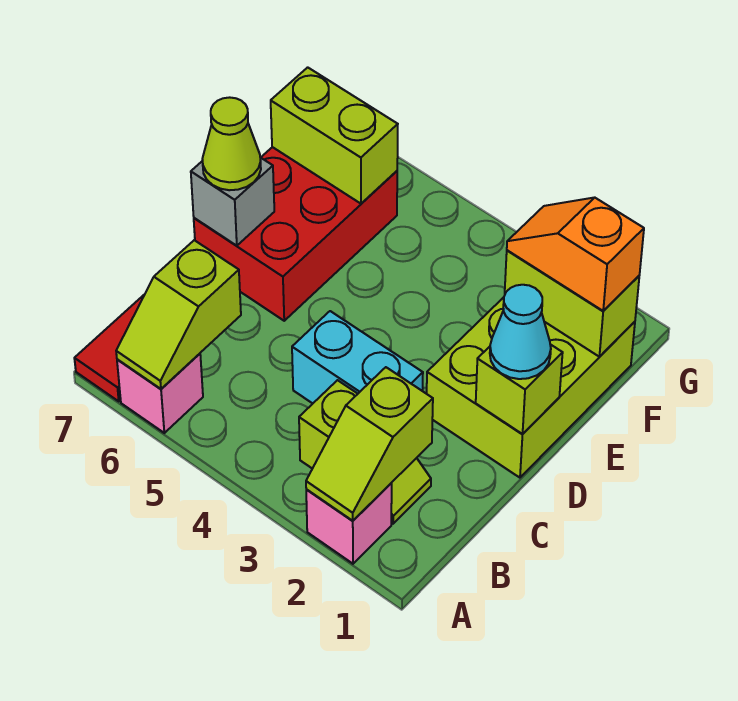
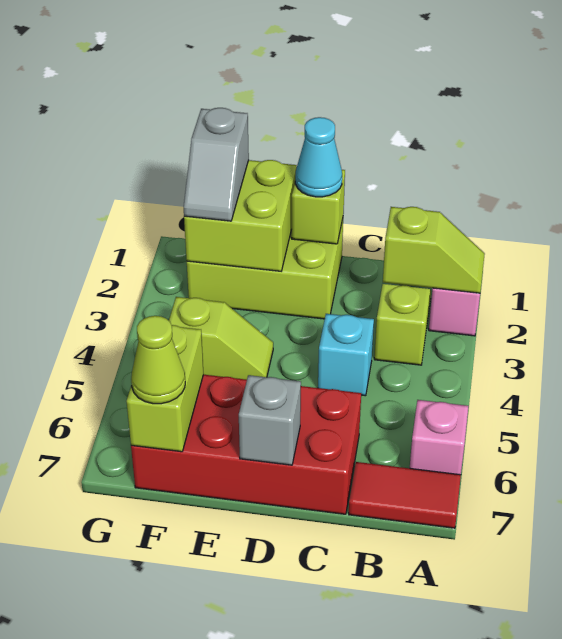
lime slope A6:B6 level 2 top B -> lime slope E4:F4 level 1 top F
cyan brick C3:C4 level 1 -> cyan brick C4 level 1
red brick D6:F7 level 1 -> red brick C6:F7 level 1
lime cone D7 level 3 -> lime cone F7 level 3
lime brick F1:F2 level 2 -> lime brick E1:F2 level 2
orange slope F1:F2 level 3 top 1 -> grey slope F1:F2 level 3 top 1

